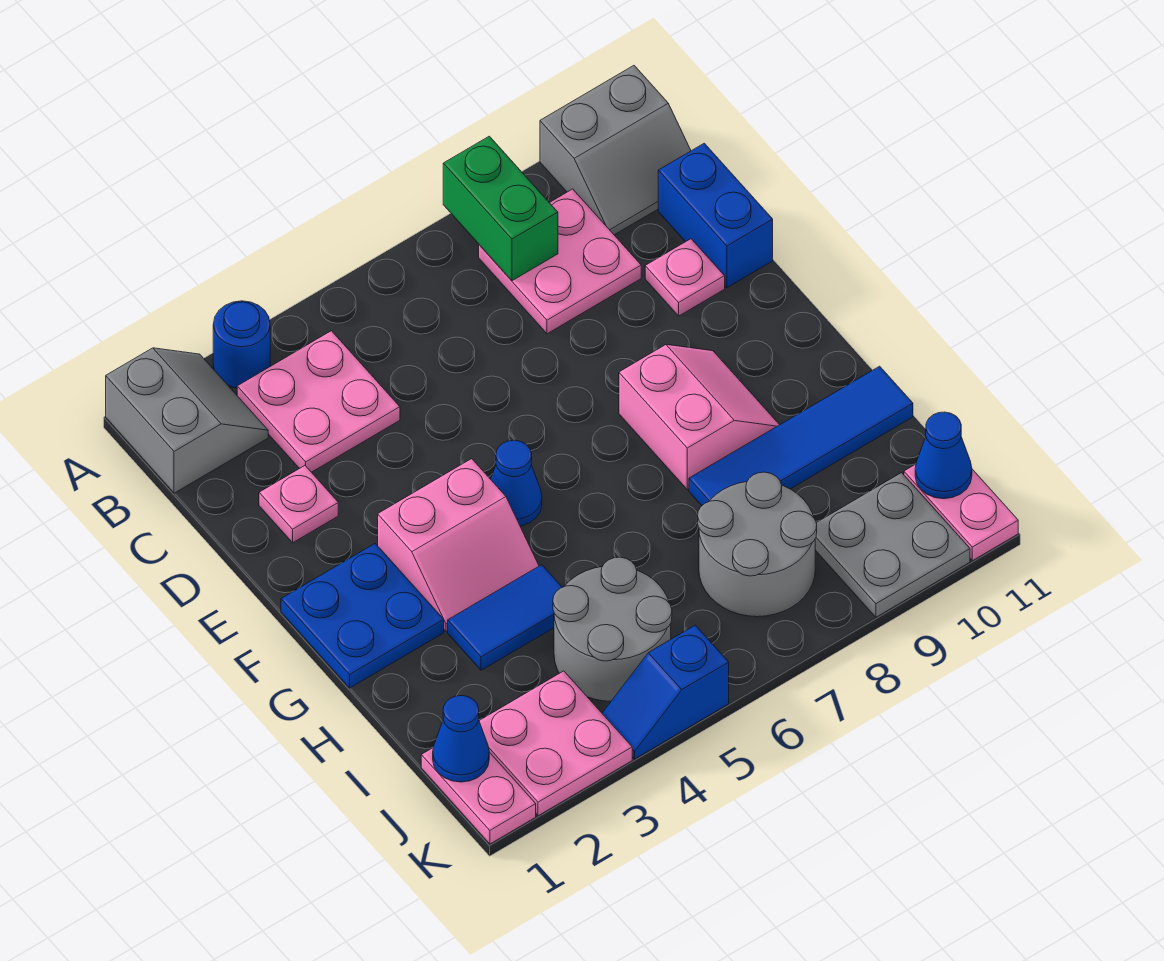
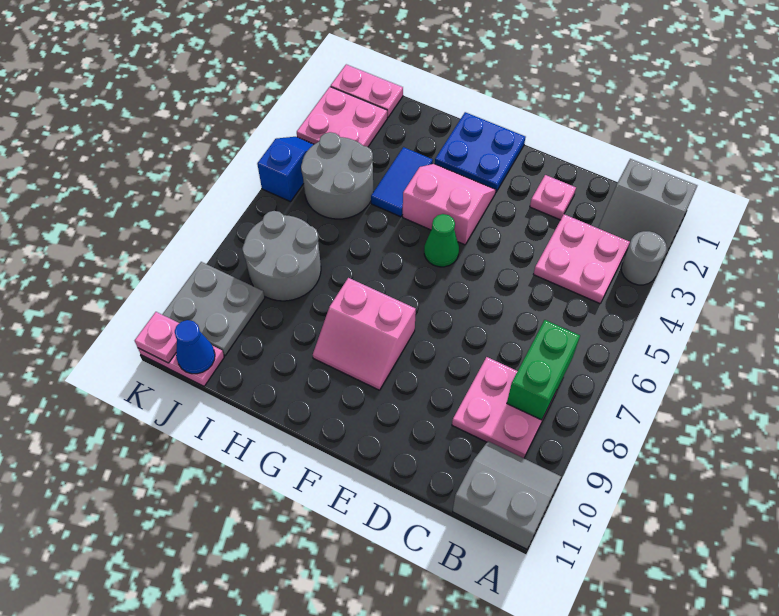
blue round brick A3 level 1 -> grey round brick A3 level 1
green brick A8:B8 level 2 -> green brick B7:B8 level 2
grey slope A10:B11 level 1 top A -> grey slope A10:B11 level 1 top 11
blue brick C11:D11 level 1 -> none
pink plate D10 level 1 -> pink plate K11 level 2
pink slope F3:G4 level 1 top F -> pink slope F3:G4 level 1 top 4
blue cone F5 level 1 -> green cone F5 level 1
blue tile H8:H11 level 1 -> none
blue cone J1 level 2 -> none

